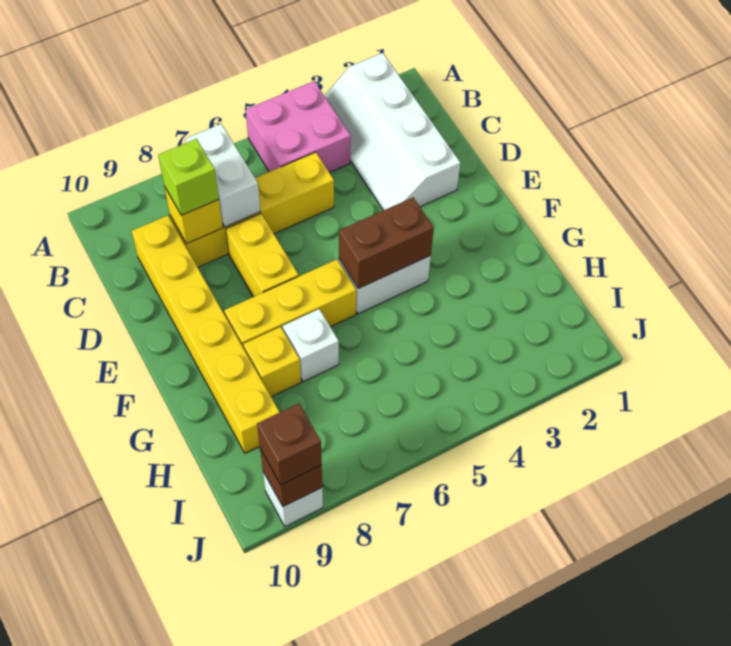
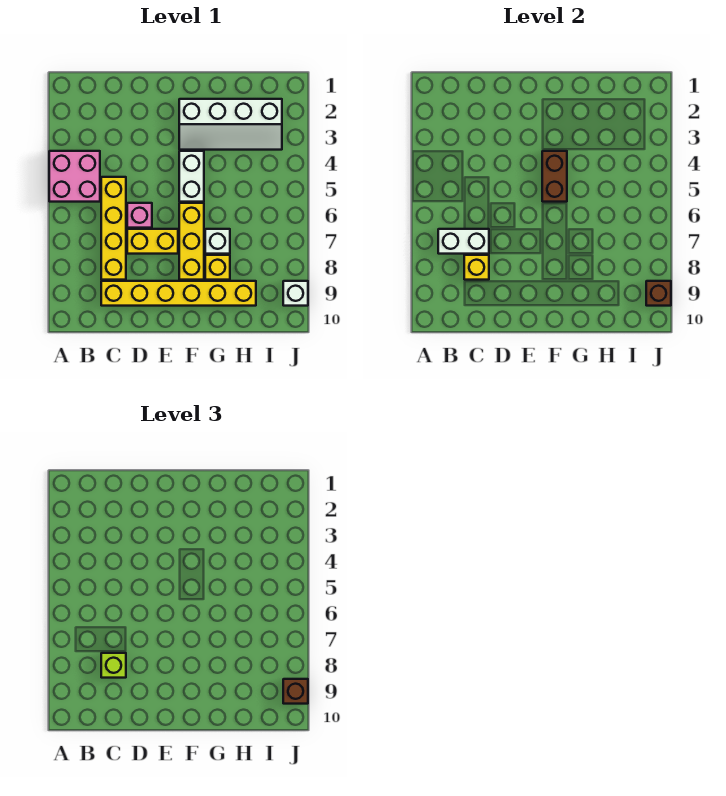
white slope A2:D3 level 1 top 2 -> white slope F2:I3 level 1 top 2
none -> pink brick D6 level 1

